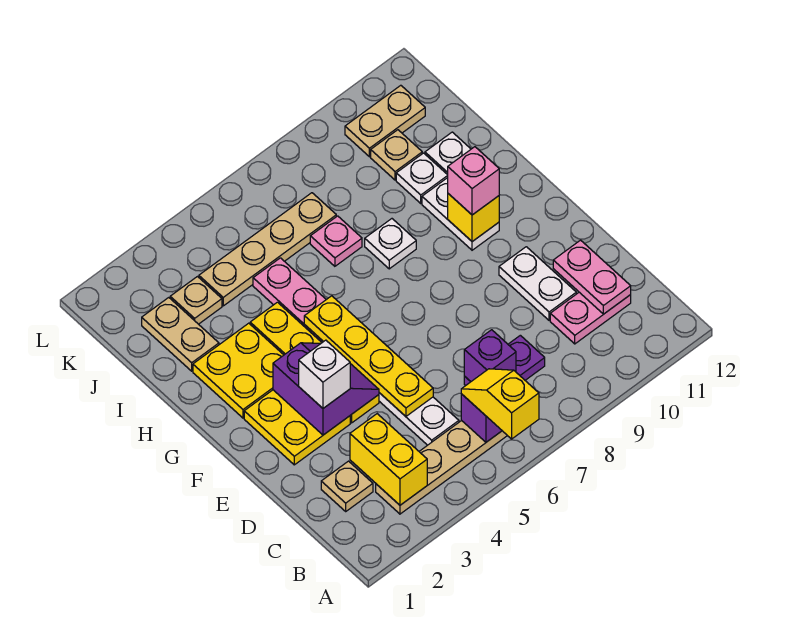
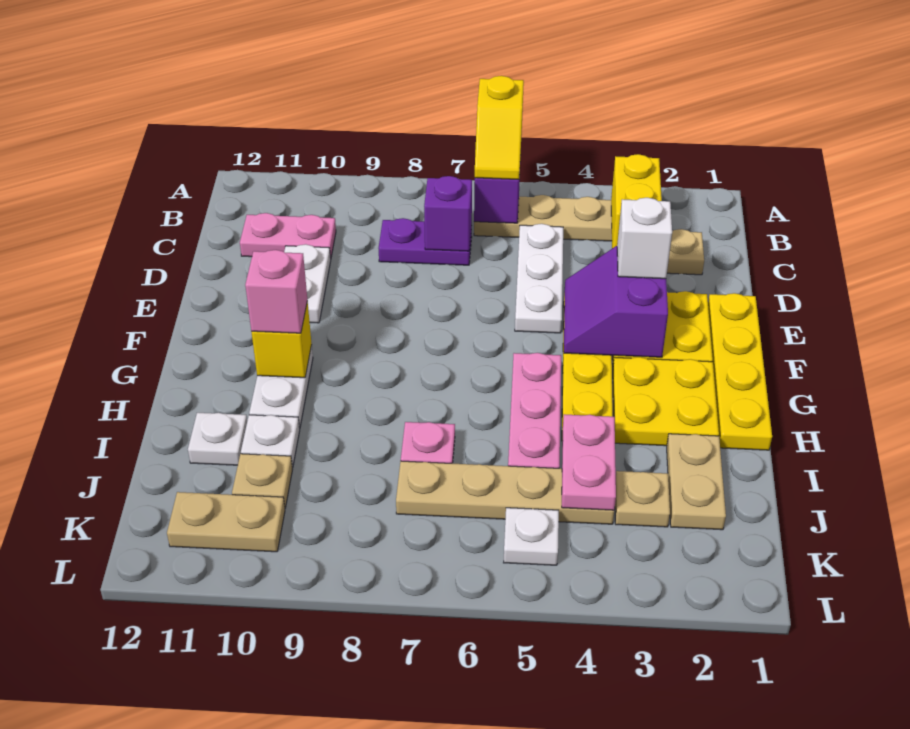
pink plate C11:D11 level 2 -> pink plate I4:J4 level 2
yellow plate D5:G5 level 2 -> yellow plate E1:H1 level 1
white plate H8 level 1 -> white plate K5 level 1

